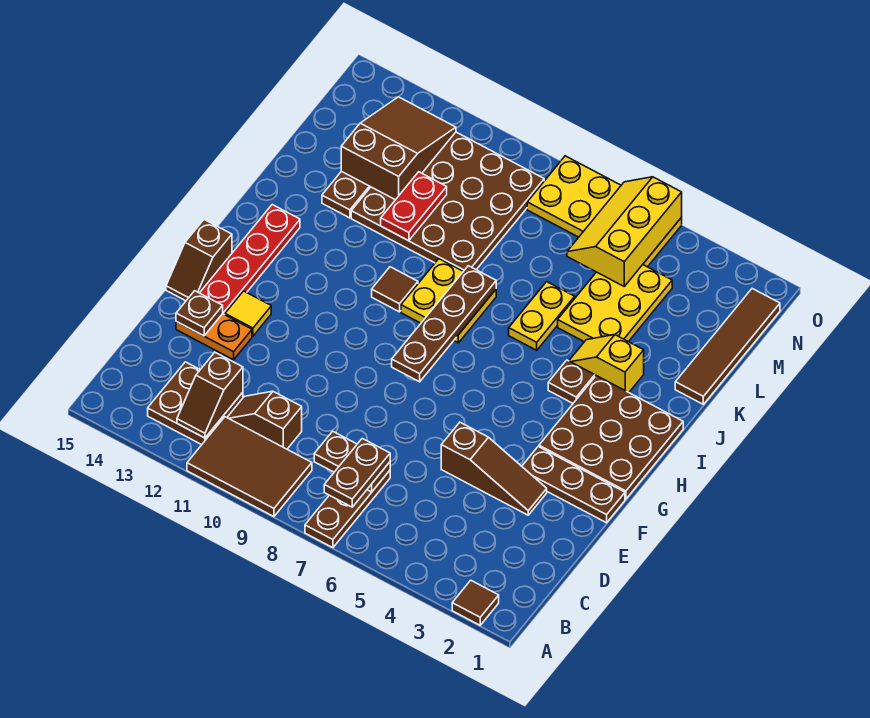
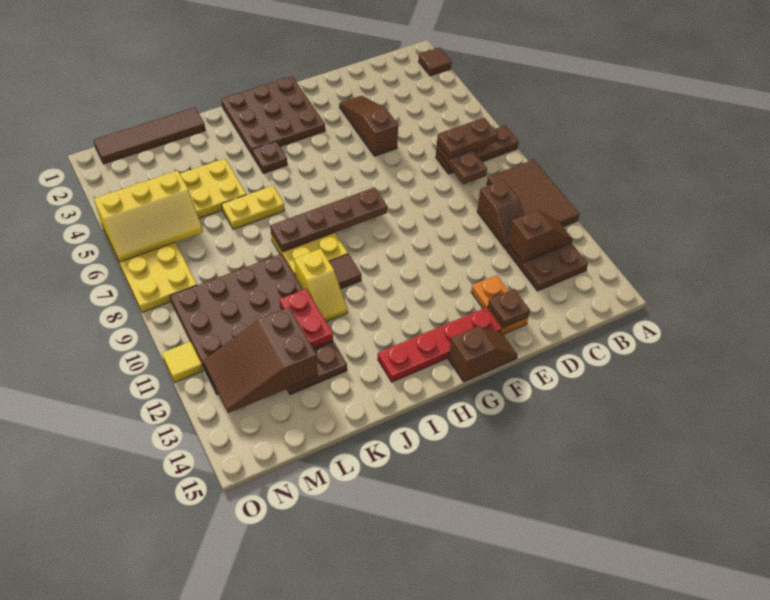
brown plate F1:F3 level 1 -> none
yellow tile F13 level 1 -> yellow tile O11 level 1
yellow slope J3:J4 level 1 top 3 -> yellow slope J10:J11 level 1 top 10
red plate K11:L11 level 2 -> red plate K11:K12 level 2

